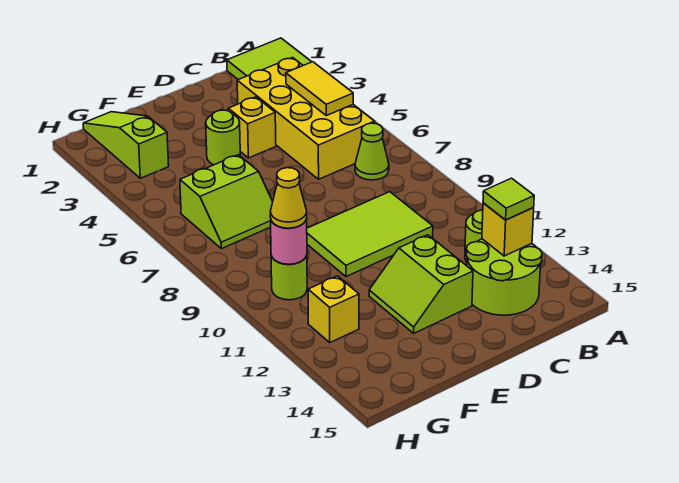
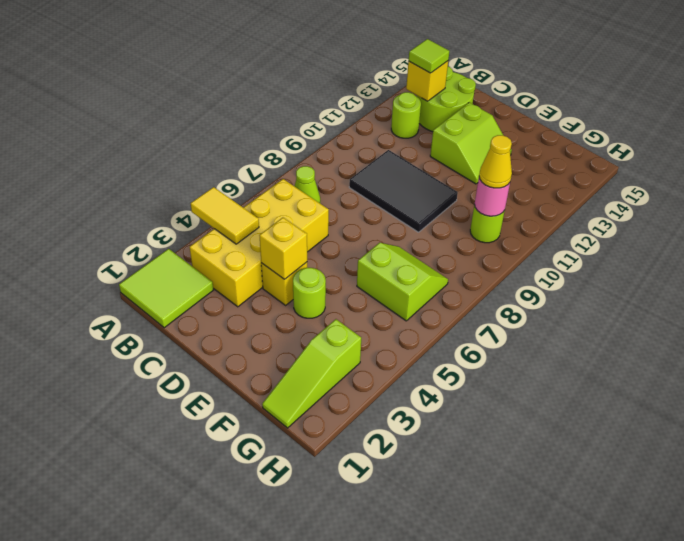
yellow tile B4:B5 level 2 -> yellow tile A4:B4 level 2
lime tile C9:E10 level 1 -> black tile C9:E10 level 1
yellow brick G12 level 1 -> yellow brick D4 level 2

